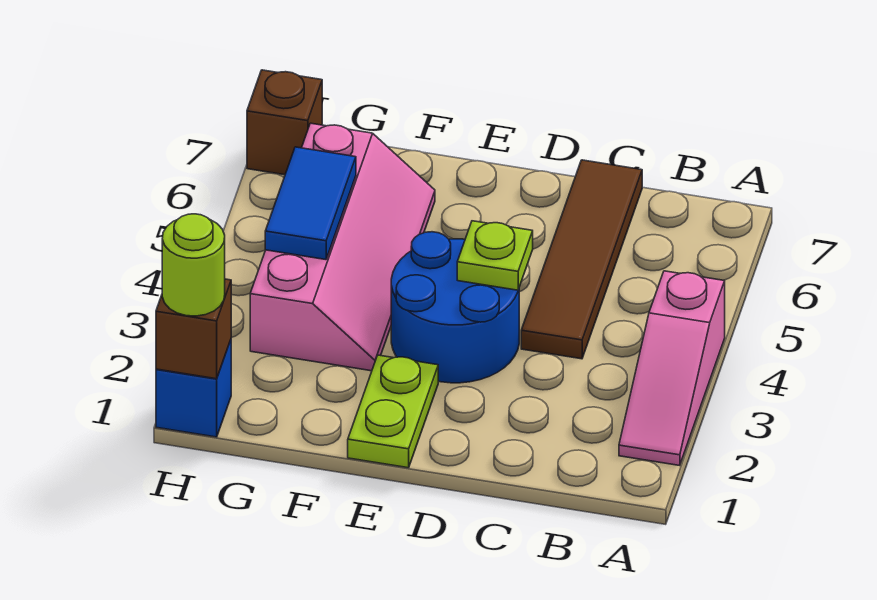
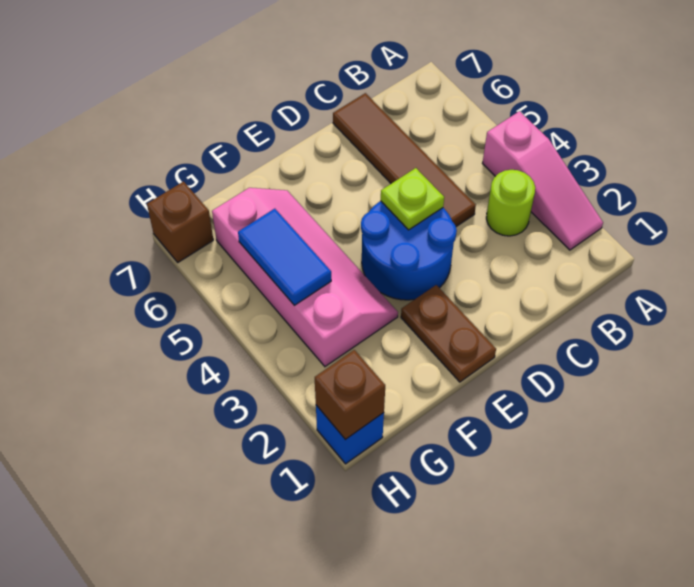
lime plate E1:E2 level 1 -> brown plate E1:E2 level 1
lime round brick H1 level 3 -> lime round brick B3 level 1

